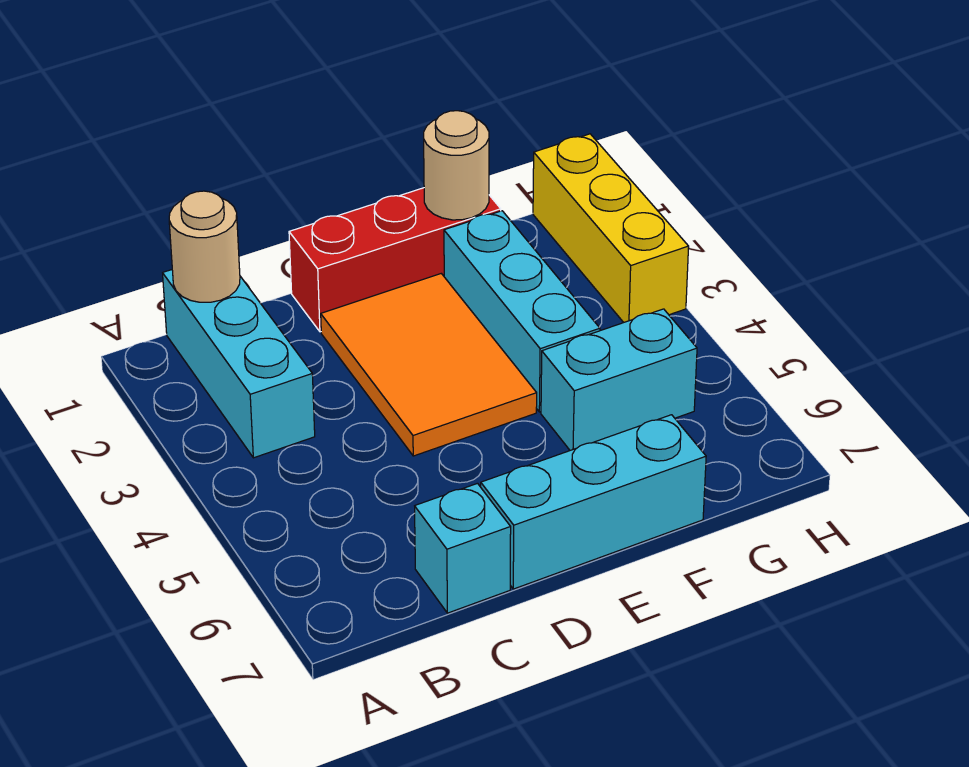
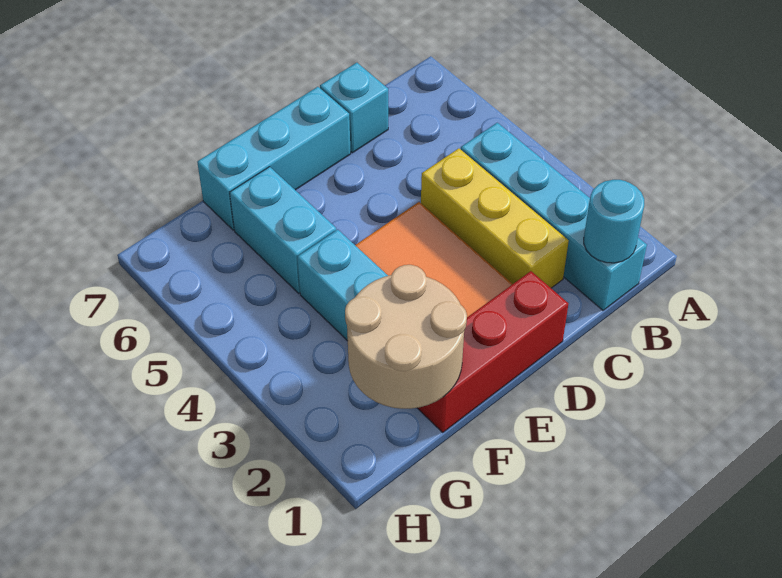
cyan brick B1:B3 level 1 -> cyan brick B1:B4 level 1
tan round brick B1 level 2 -> cyan round brick B1 level 2
tan round brick F1 level 2 -> tan round brick F1:G2 level 2
cyan brick F5:G5 level 1 -> cyan brick F5:F6 level 1
yellow brick H1:H3 level 1 -> yellow brick C2:C4 level 1

